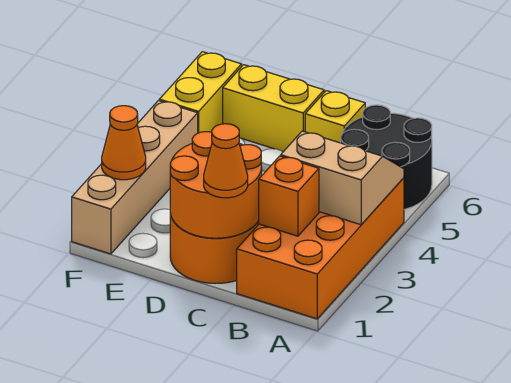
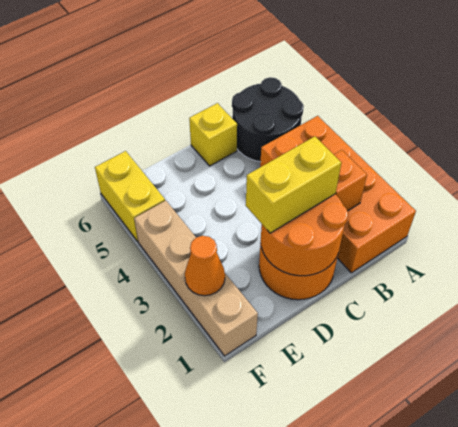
tan slope A3:B4 level 2 top 3 -> none
orange cone C1 level 3 -> none
yellow brick D6:E6 level 1 -> yellow brick C2:D2 level 3

